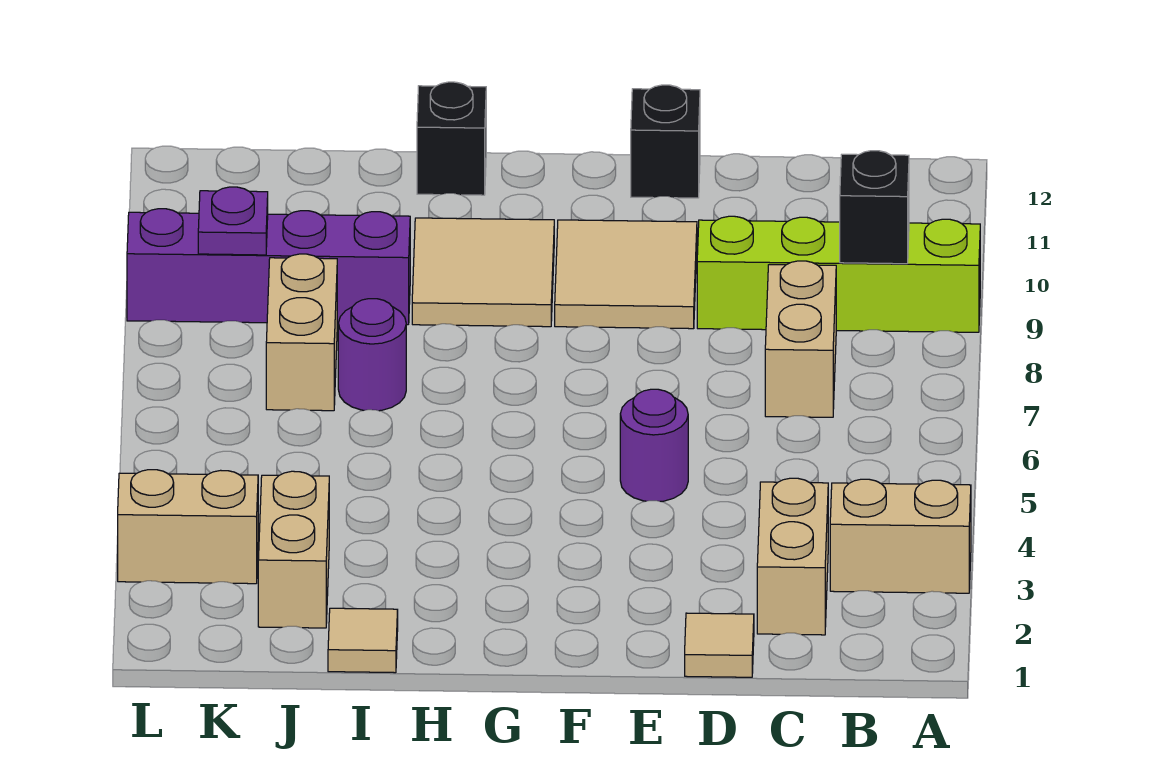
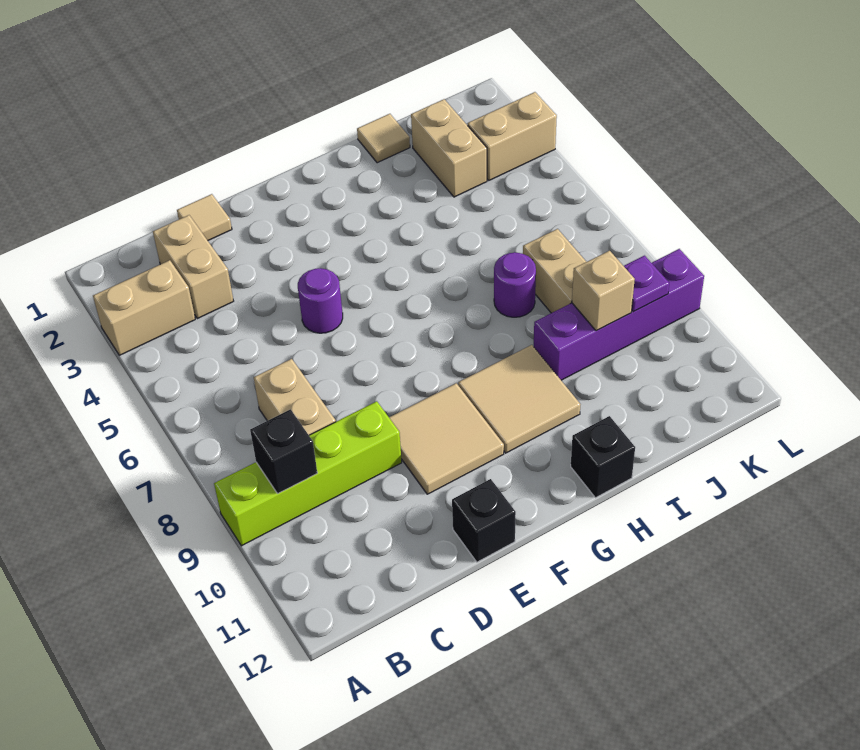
none -> tan brick J9 level 2

